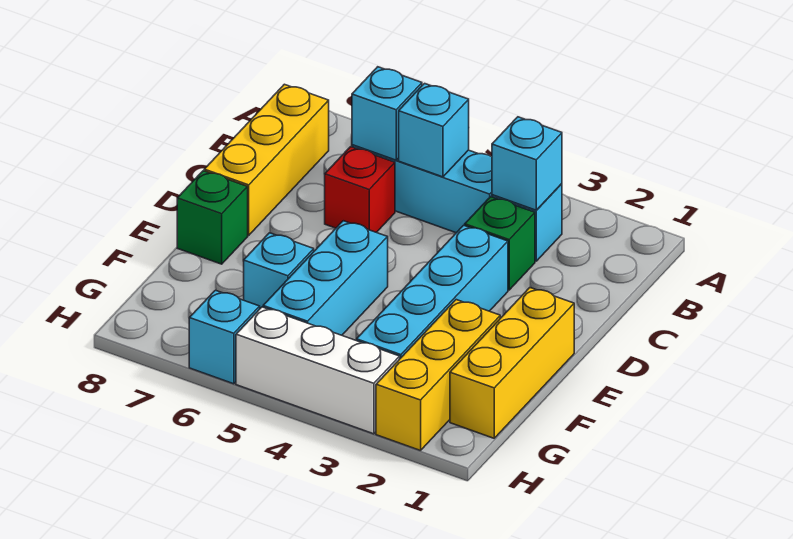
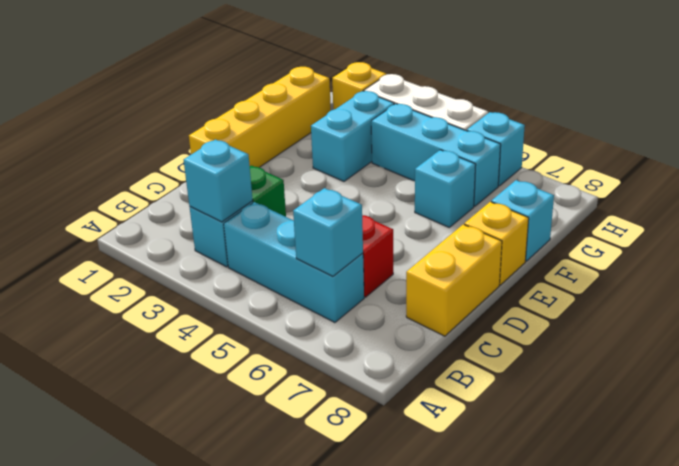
cyan brick B5 level 2 -> cyan brick F8 level 1
yellow brick B8:D8 level 1 -> yellow brick C8:D8 level 1
cyan brick D3:G3 level 1 -> cyan brick F3:G3 level 1
yellow brick E1:G1 level 1 -> yellow brick D1:G1 level 1
cyan brick E5:G5 level 1 -> cyan brick G4:G6 level 1
green brick E8 level 1 -> yellow brick E8 level 1
yellow brick F2:H2 level 1 -> yellow brick H2 level 1

